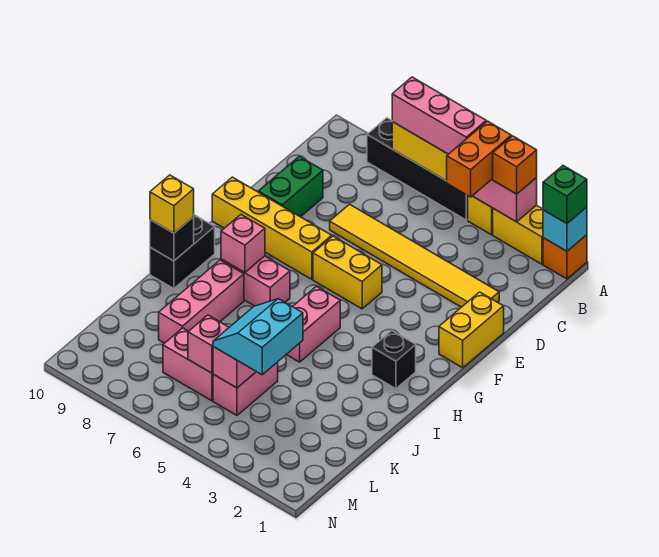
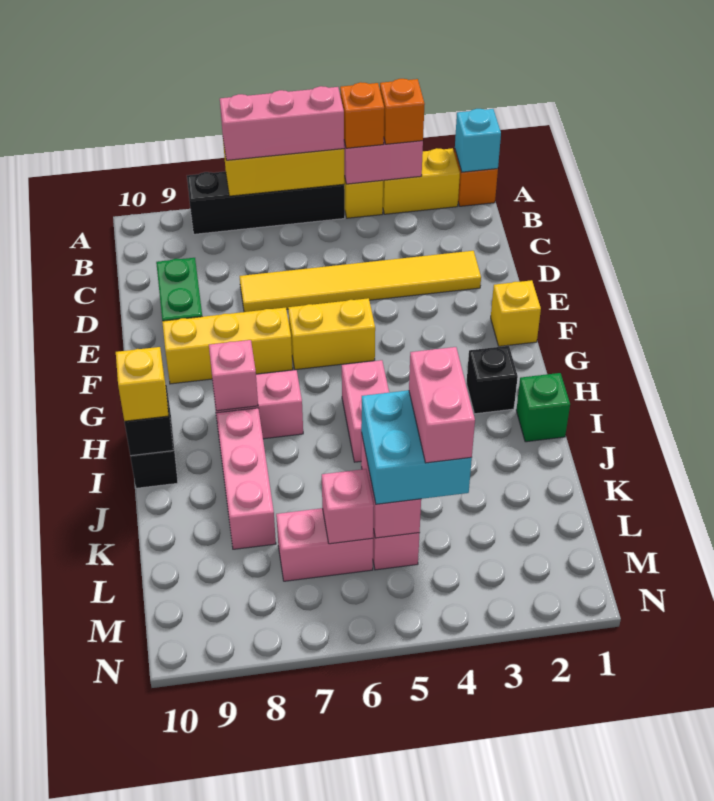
green brick A1 level 3 -> green brick I1 level 1
orange brick A4:B4 level 3 -> orange brick A4 level 3
yellow brick E1:F1 level 1 -> yellow brick F1 level 1
yellow brick F7:F10 level 1 -> yellow brick F7:F9 level 1
cyan slope K4:L5 level 3 top 4 -> cyan brick K4:L5 level 3
none -> pink brick K4:L4 level 4

